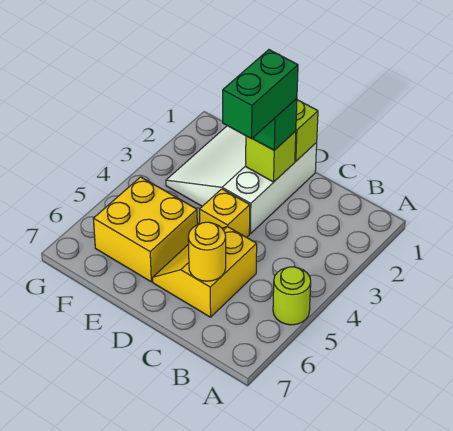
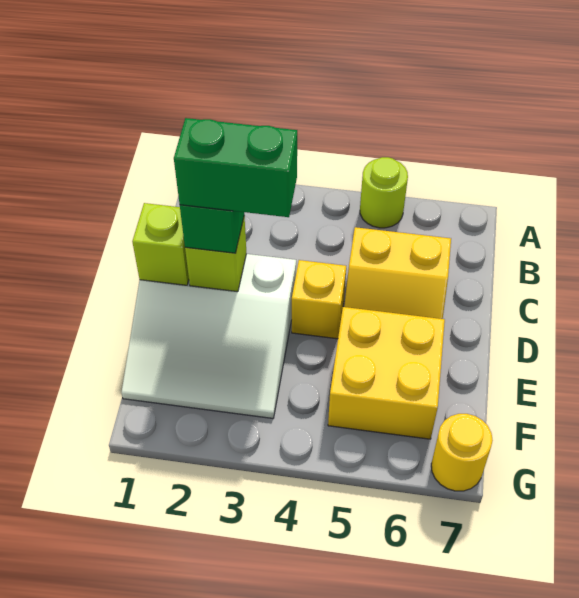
yellow round brick C6 level 2 -> yellow round brick G7 level 1

